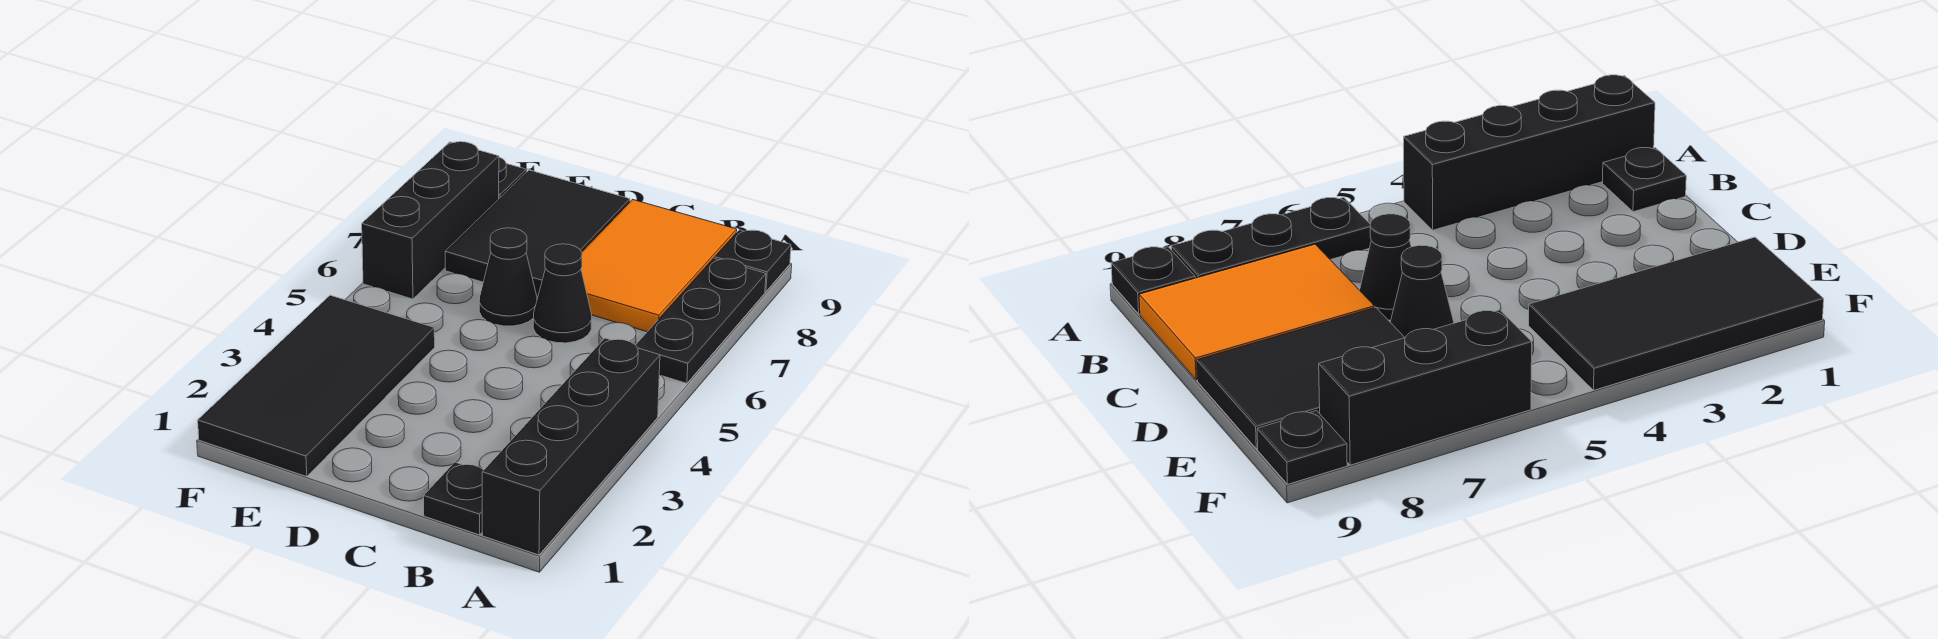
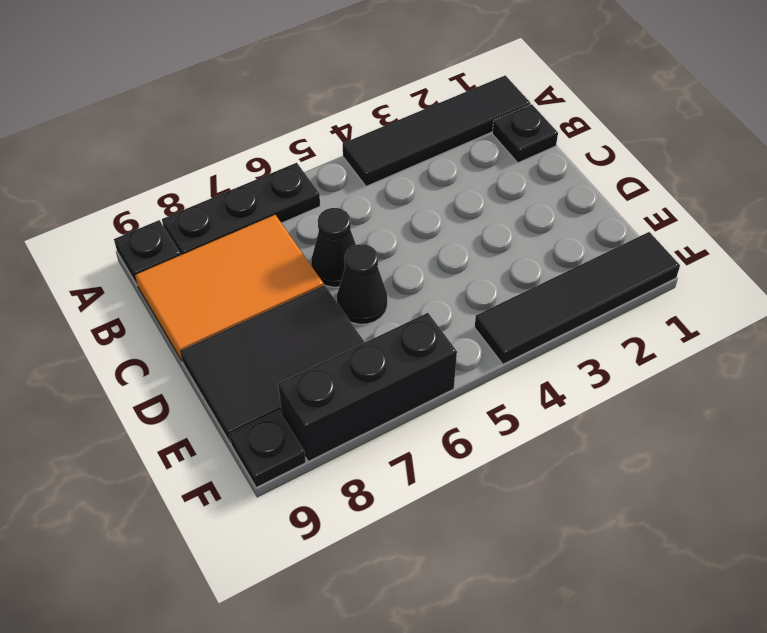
black brick A1:A4 level 1 -> black tile A1:A4 level 1
black tile E1:F4 level 1 -> black tile F1:F4 level 1

